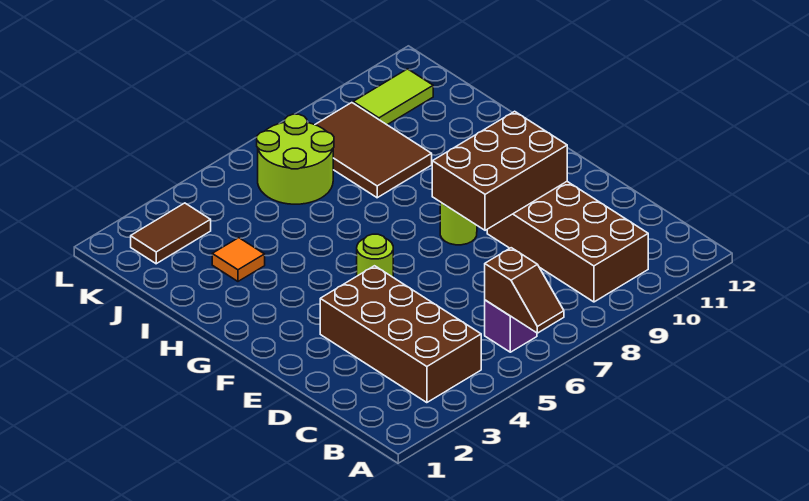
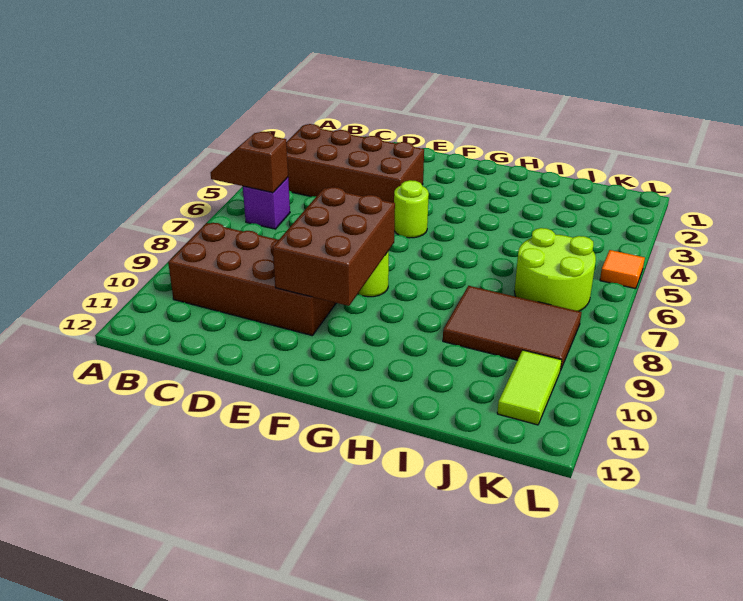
orange tile I3 level 1 -> orange tile L5 level 1
brown tile K2:K3 level 1 -> none

